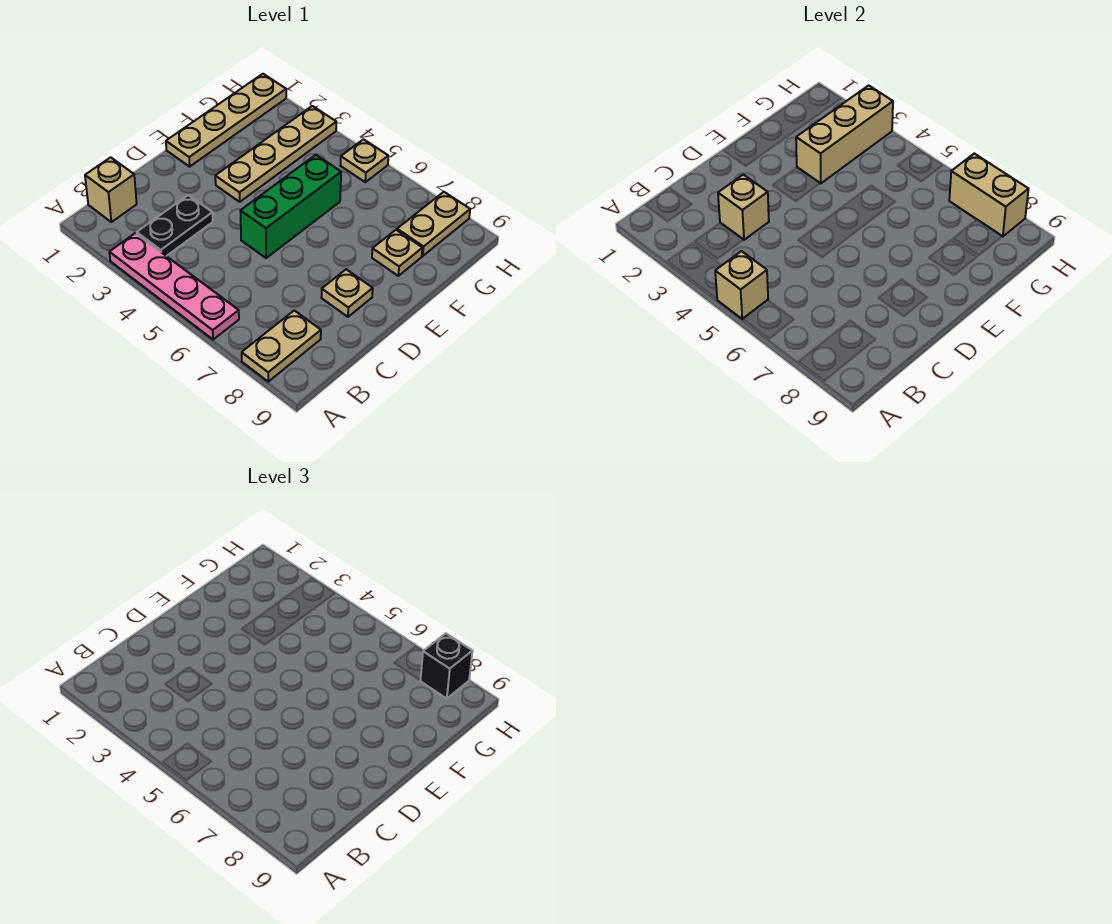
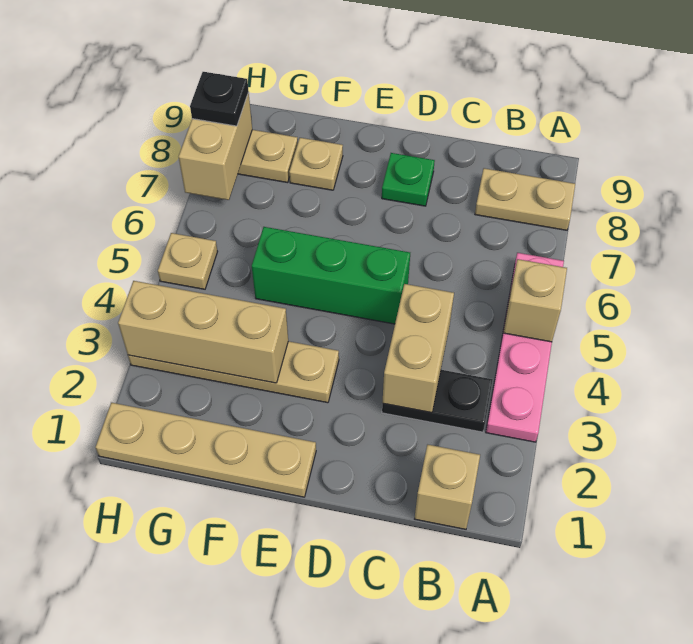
tan brick C3 level 2 -> tan brick C3:C4 level 2
tan plate D8 level 1 -> green plate D8 level 1
black brick H8 level 3 -> black plate H8 level 3

